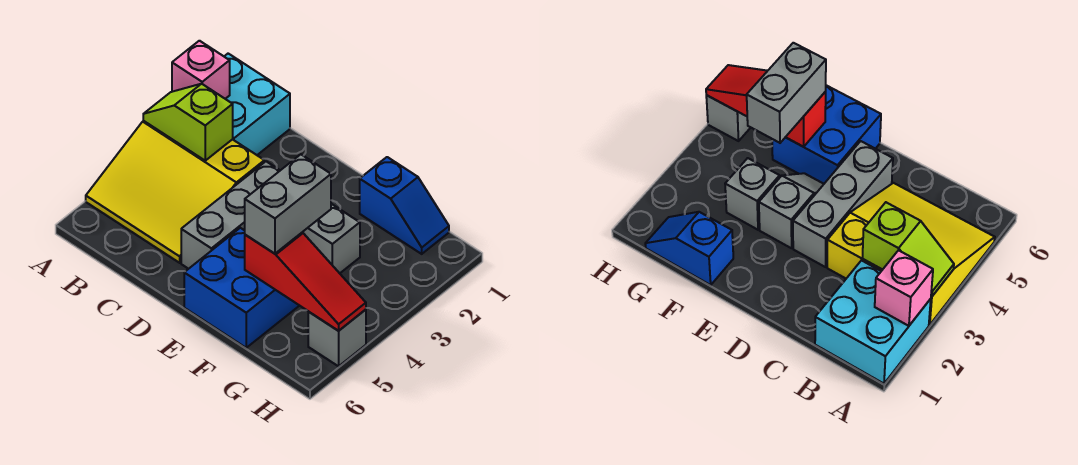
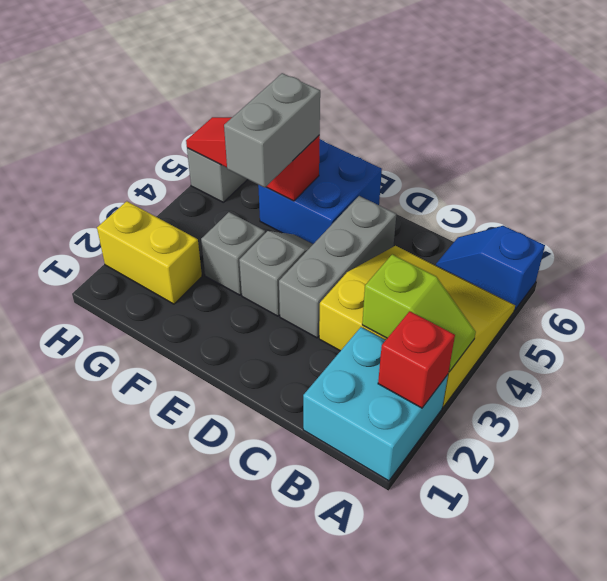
pink brick A2 level 2 -> red brick A2 level 2
blue slope F1:G1 level 1 top F -> blue slope A6:B6 level 1 top A
none -> yellow brick G2:H2 level 1

